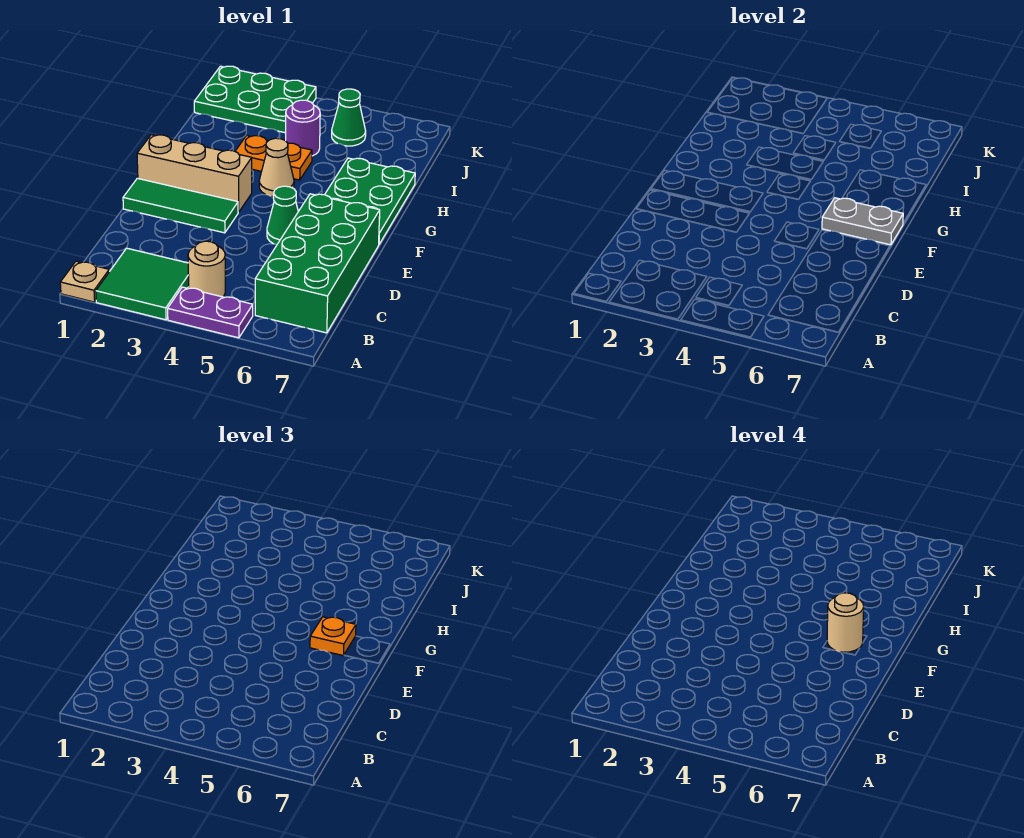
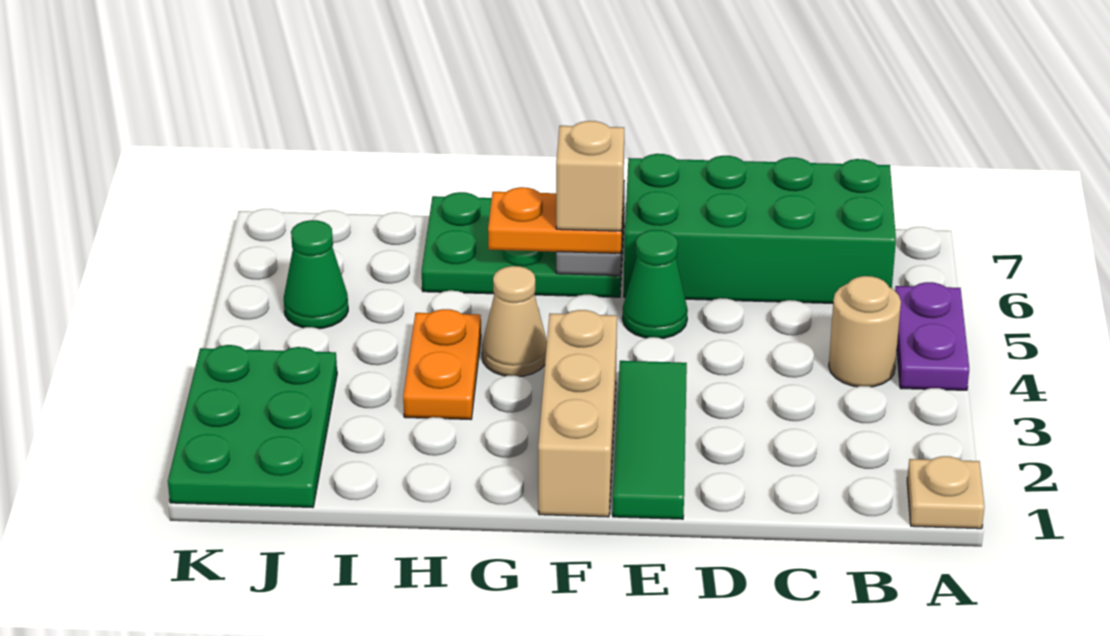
green tile A2:B3 level 1 -> none
orange plate F6 level 3 -> orange plate F6:G6 level 3
tan round brick F6 level 4 -> tan brick F6 level 4
purple round brick I4 level 1 -> none

